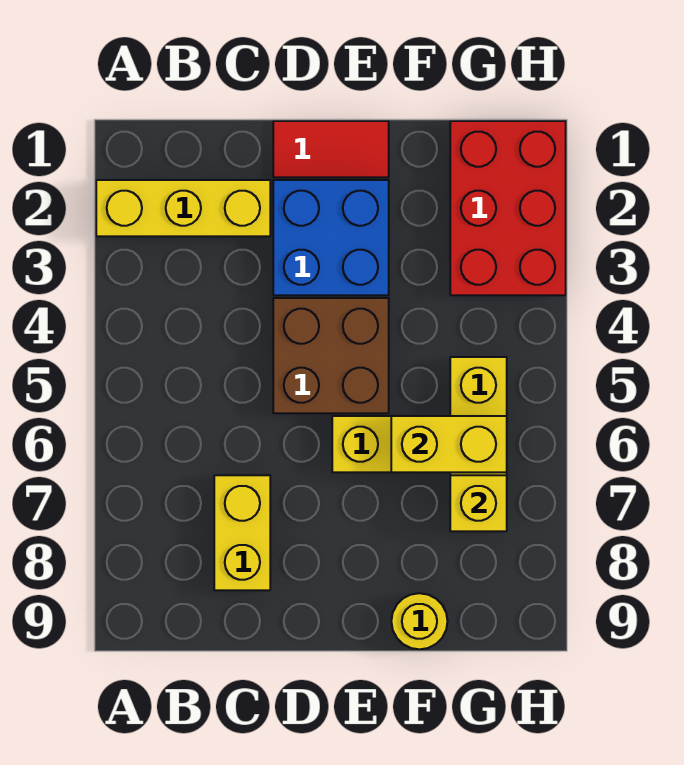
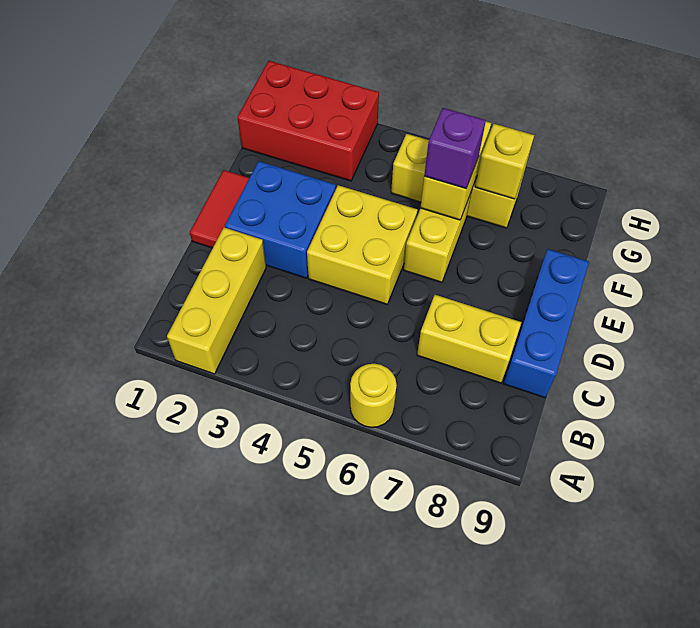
none -> blue brick C9:E9 level 1
brown brick D4:E5 level 1 -> yellow brick D4:E5 level 1
none -> purple brick F6 level 3
yellow round brick F9 level 1 -> yellow round brick A6 level 1

